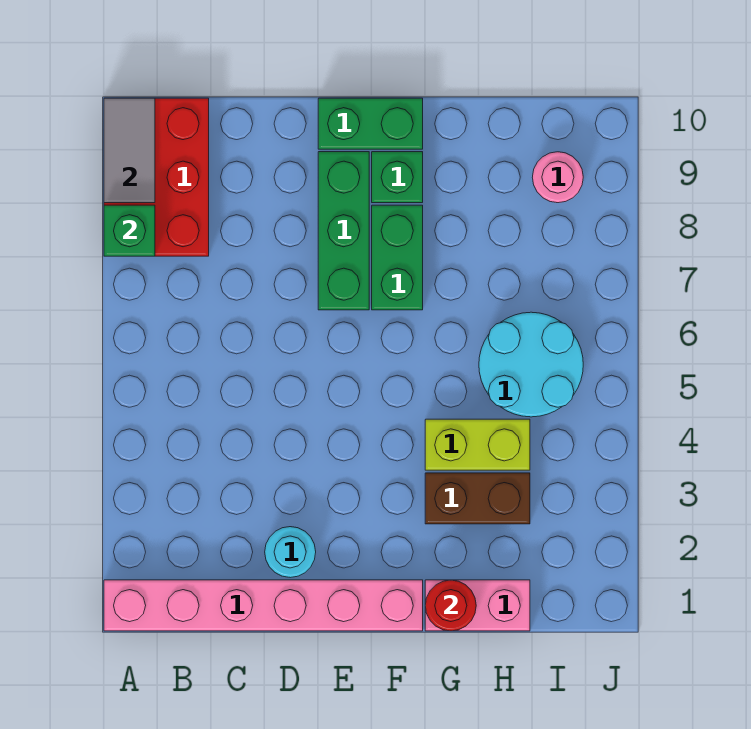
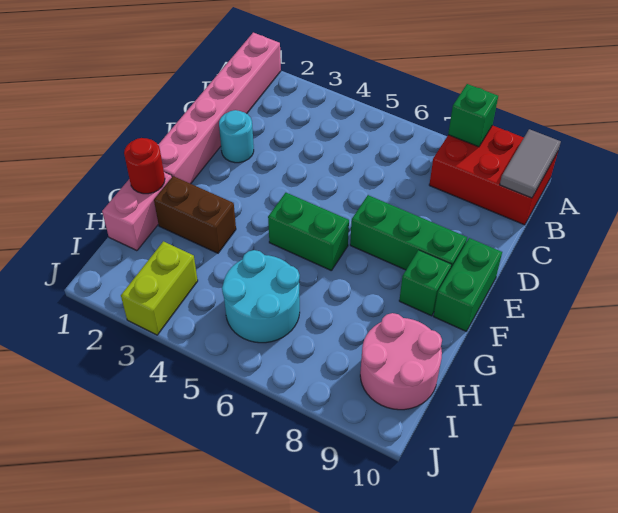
grey tile A9:A10 level 2 -> grey tile A10:B10 level 2
green brick F7:F8 level 1 -> green brick F5:F6 level 1
brown brick G3:H3 level 1 -> brown brick G2:G3 level 1
lime brick G4:H4 level 1 -> lime brick I3:J3 level 1
pink round brick I9 level 1 -> pink round brick H9:I10 level 1

